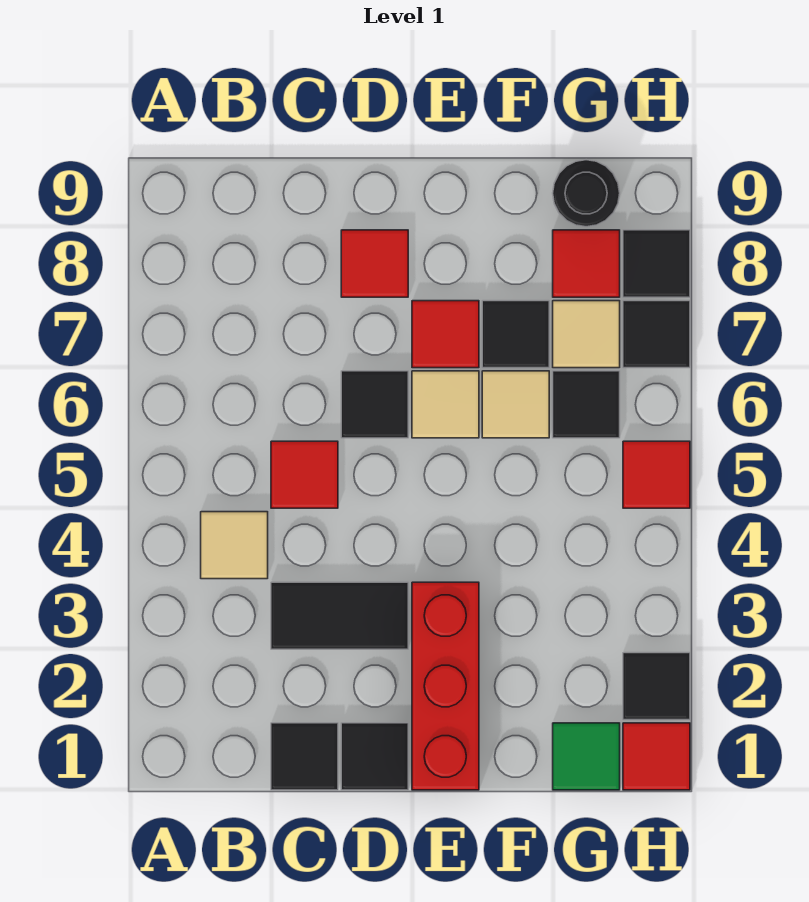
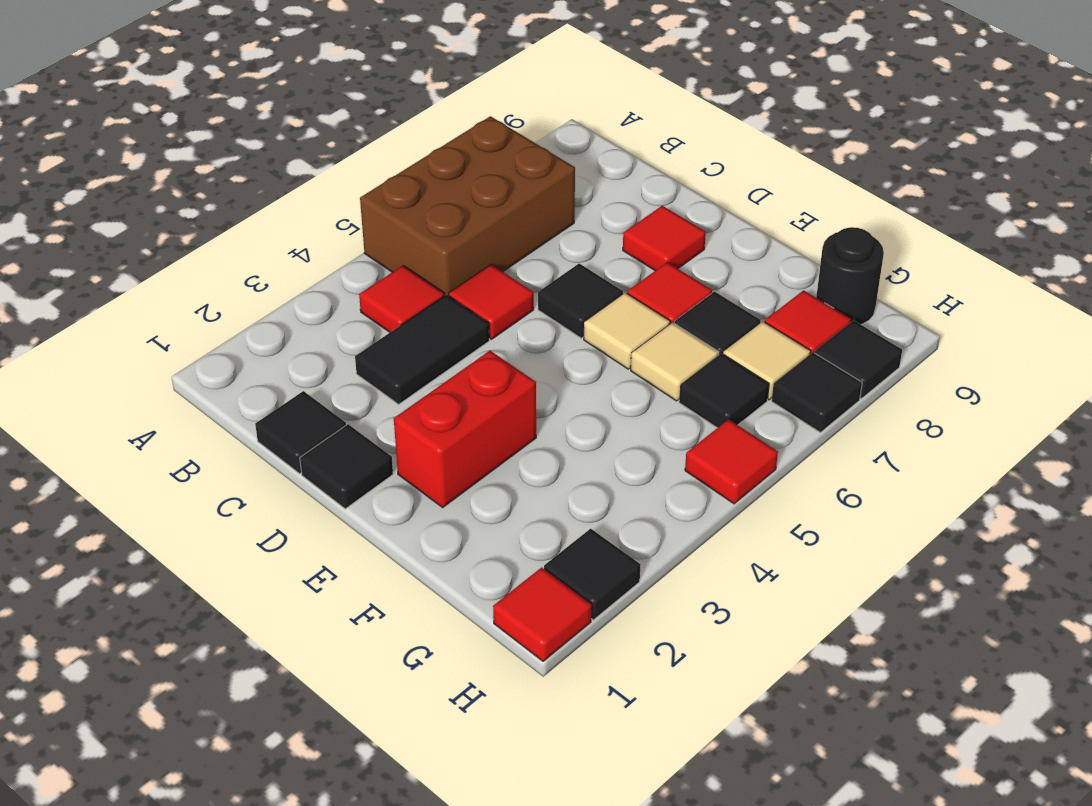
none -> brown brick A5:B7 level 1
tan tile B4 level 1 -> red tile B4 level 1
black tile C3:D3 level 1 -> black tile C3:C4 level 1
red brick E1:E3 level 1 -> red brick E2:E3 level 1
green tile G1 level 1 -> none

